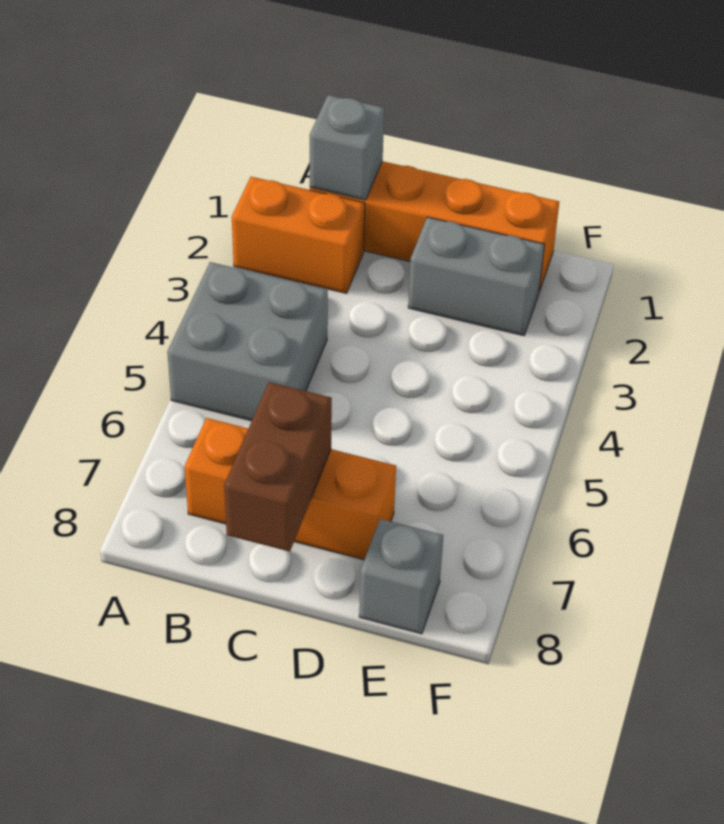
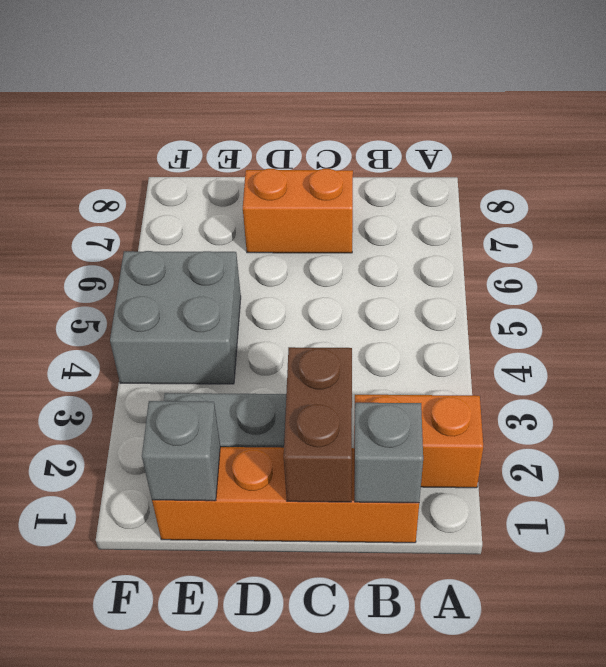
grey brick A4:B5 level 1 -> grey brick E4:F5 level 1
orange brick B7:D7 level 1 -> orange brick C7:D7 level 1
brown brick C7:C8 level 2 -> brown brick C1:C2 level 2
grey brick E8 level 1 -> grey brick E1 level 2

